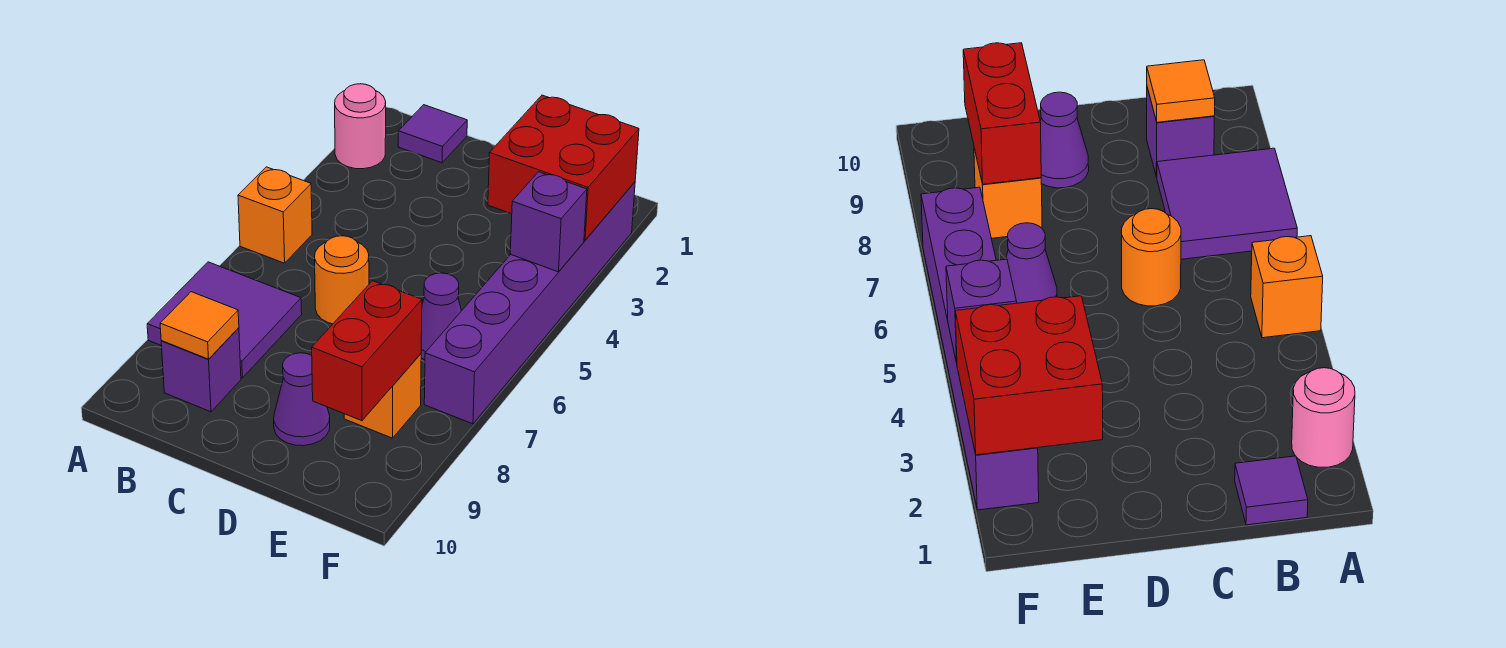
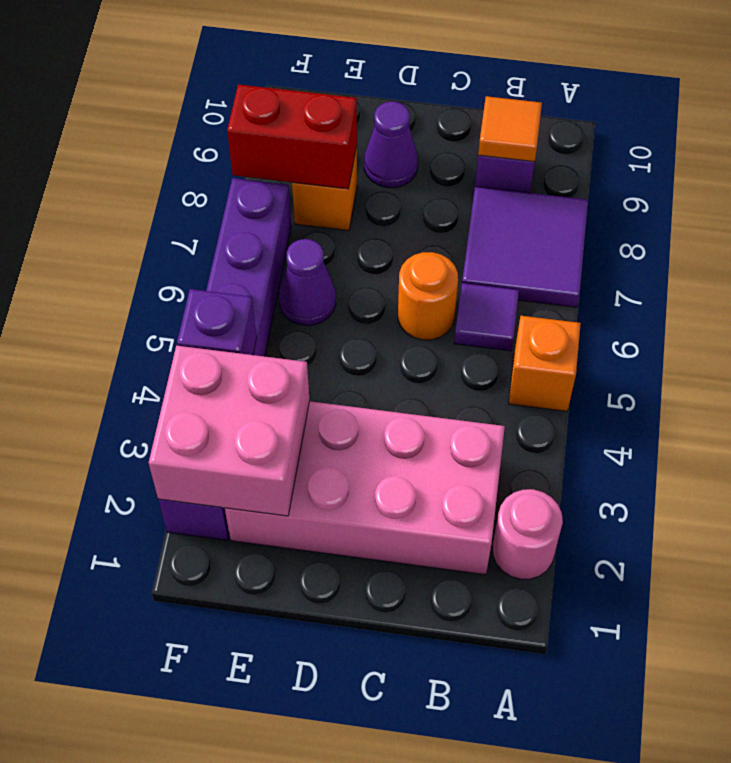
purple tile B1 level 1 -> purple tile B6 level 1
none -> pink brick B2:E3 level 1
red brick E2:F3 level 2 -> pink brick E2:F3 level 2
red brick E8:E9 level 2 -> red brick E8:F8 level 2

